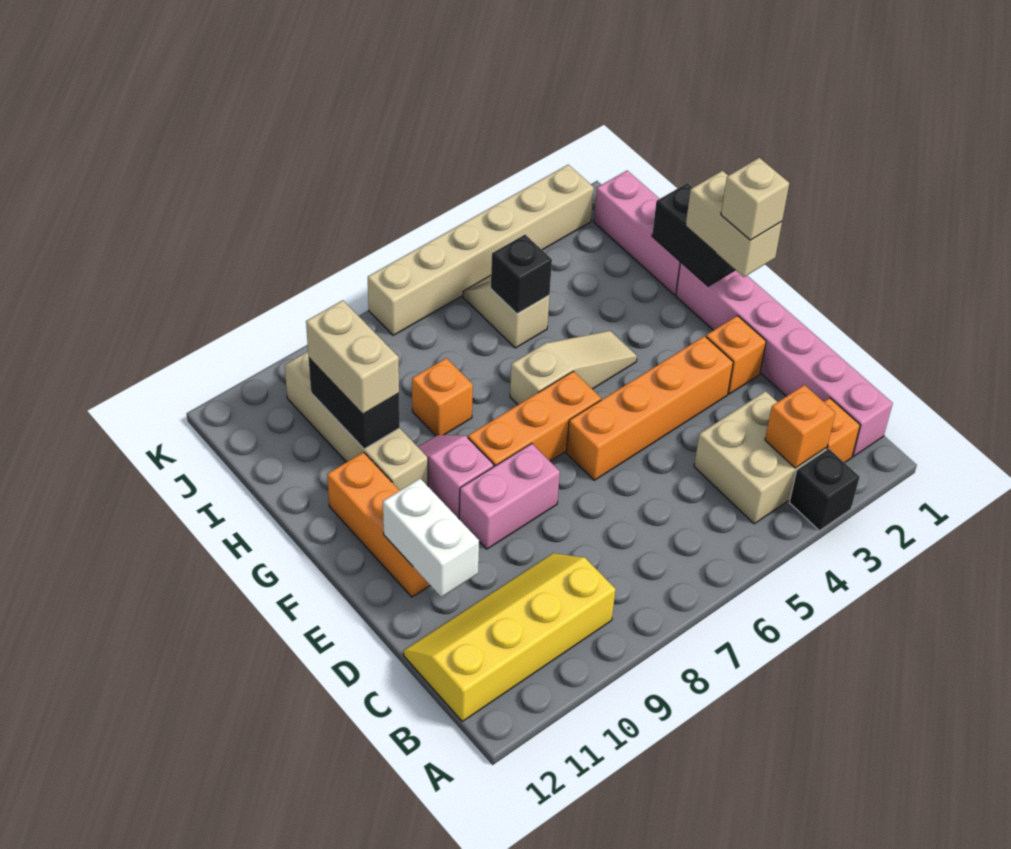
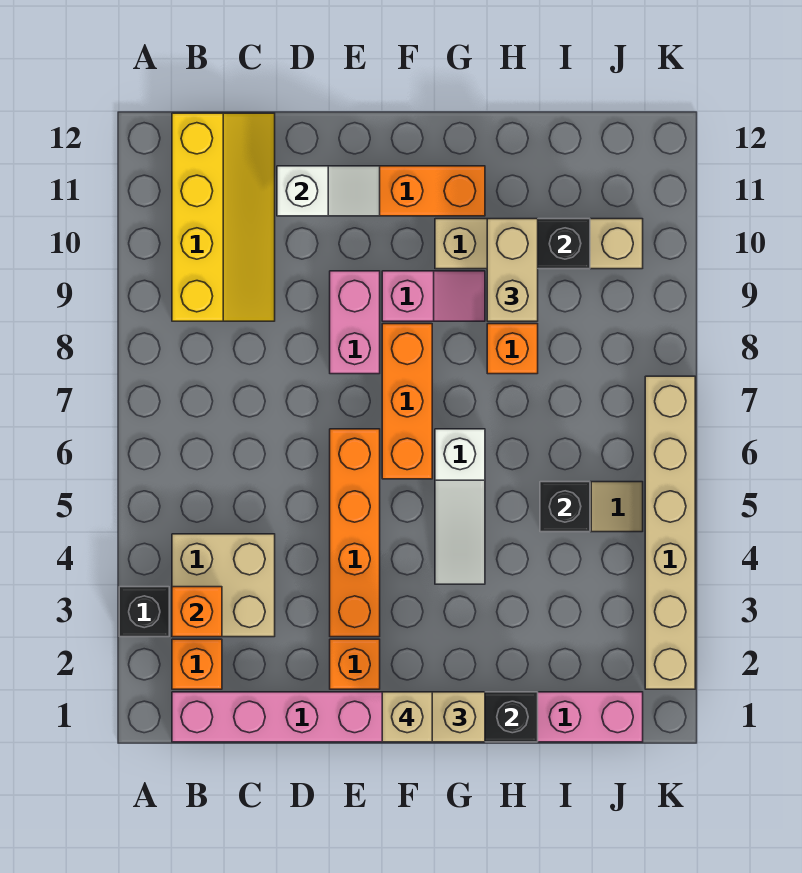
white brick D11:E11 level 2 -> white slope D11:E11 level 2 top D
tan slope G4:G6 level 1 top 6 -> white slope G4:G6 level 1 top 6
tan brick H10:I10 level 3 -> tan brick H9:H10 level 3

